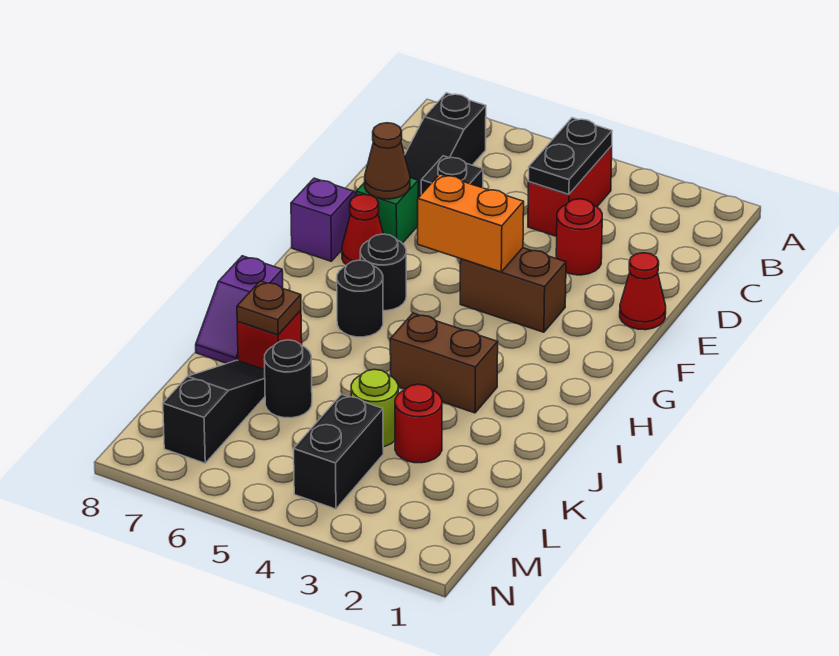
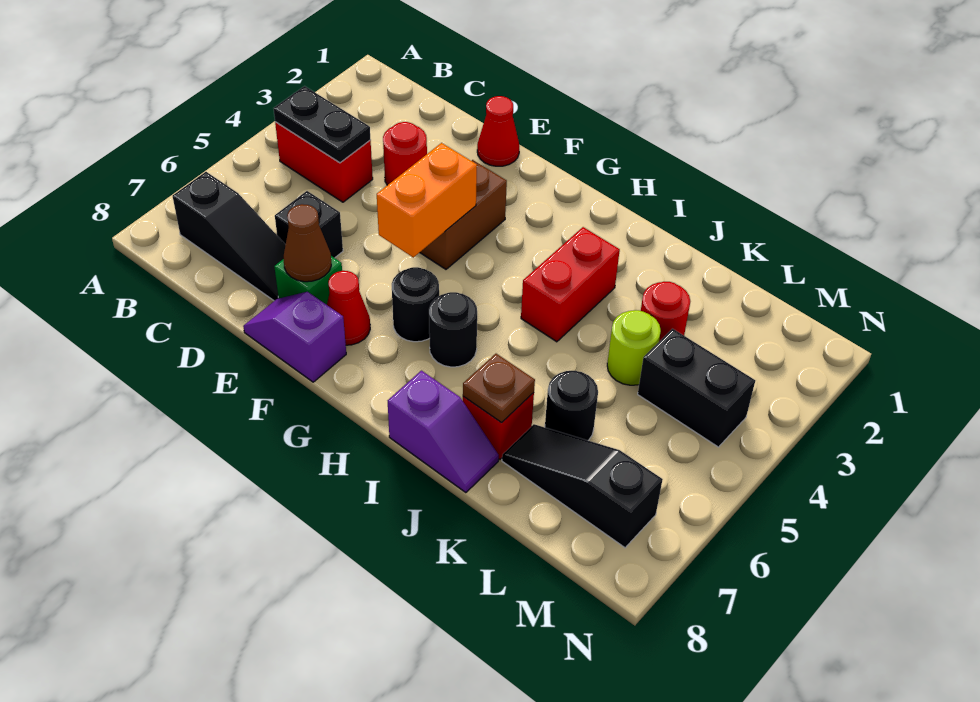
brown brick I3:I4 level 1 -> red brick I3:I4 level 1

